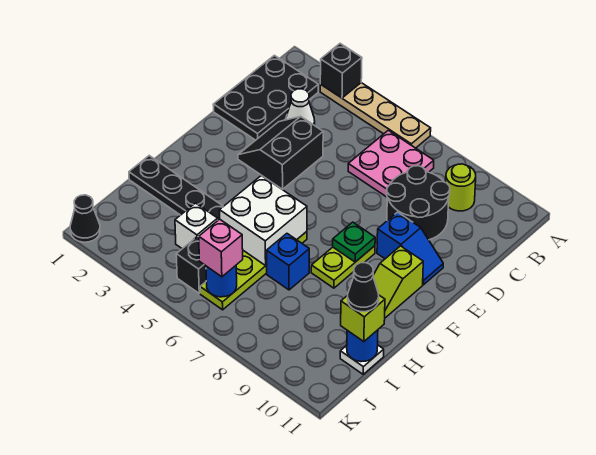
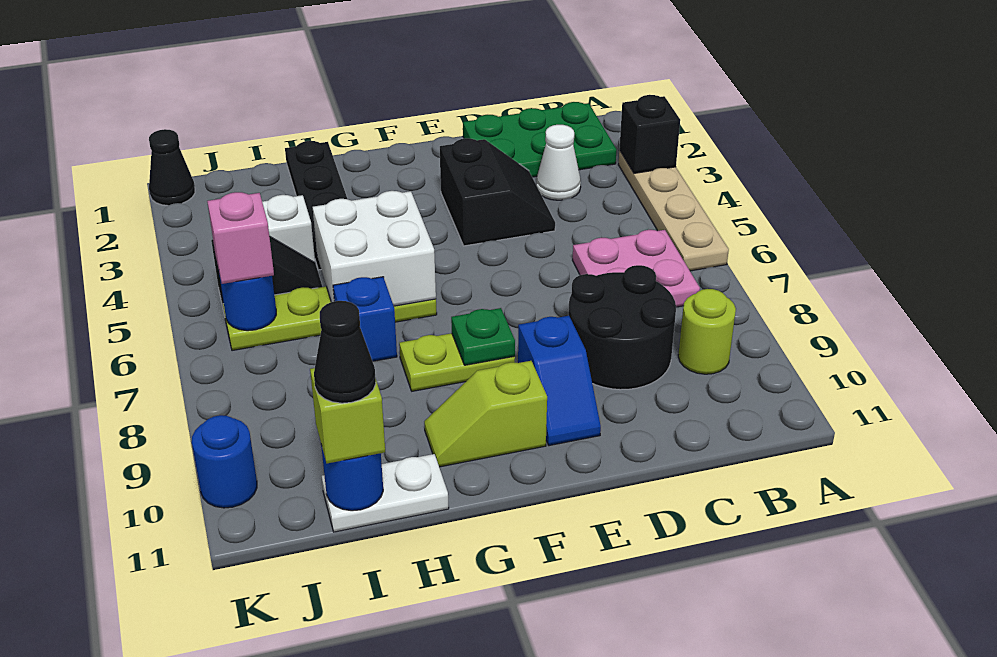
black plate B1:D2 level 1 -> green plate B1:D2 level 1
black slope D3:E4 level 1 top 4 -> black slope D3:E4 level 1 top E
white plate I11 level 1 -> white plate H11:I11 level 1
none -> blue round brick K10 level 1

